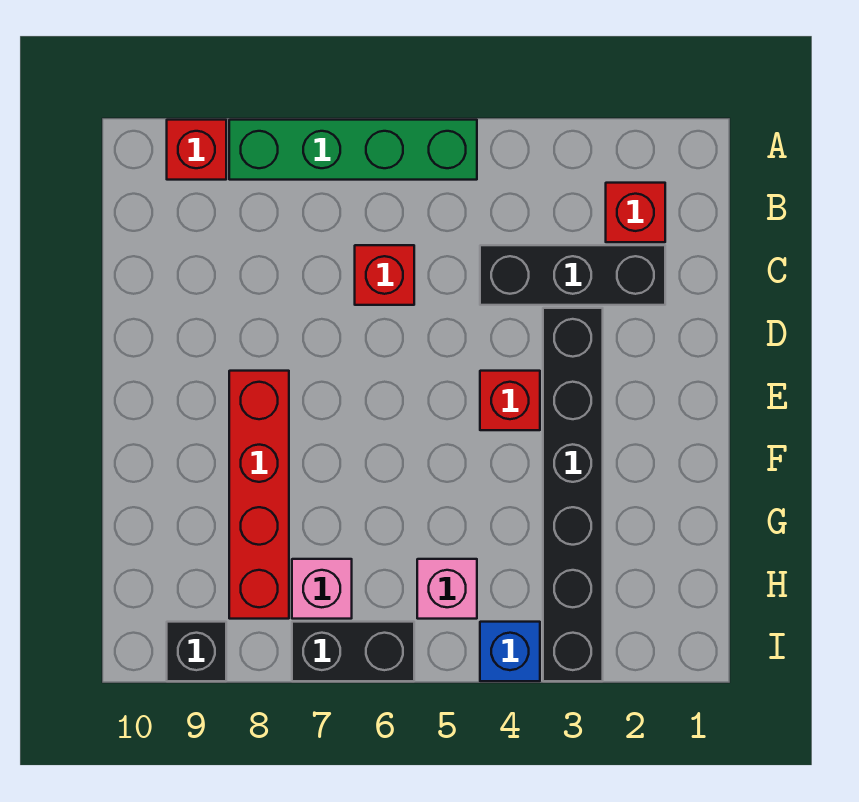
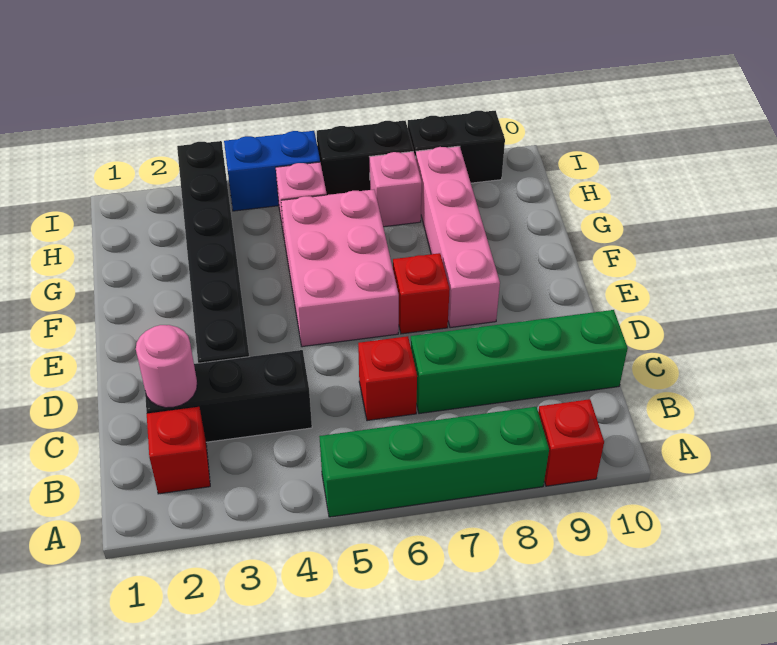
none -> pink round brick C2 level 2
none -> green brick C7:C10 level 1
red brick E4 level 1 -> red brick E7 level 1
none -> pink brick E5:G6 level 1
red brick E8:H8 level 1 -> pink brick E8:H8 level 1
blue brick I4 level 1 -> blue brick I4:I5 level 1
black brick I9 level 1 -> black brick I8:I9 level 1

